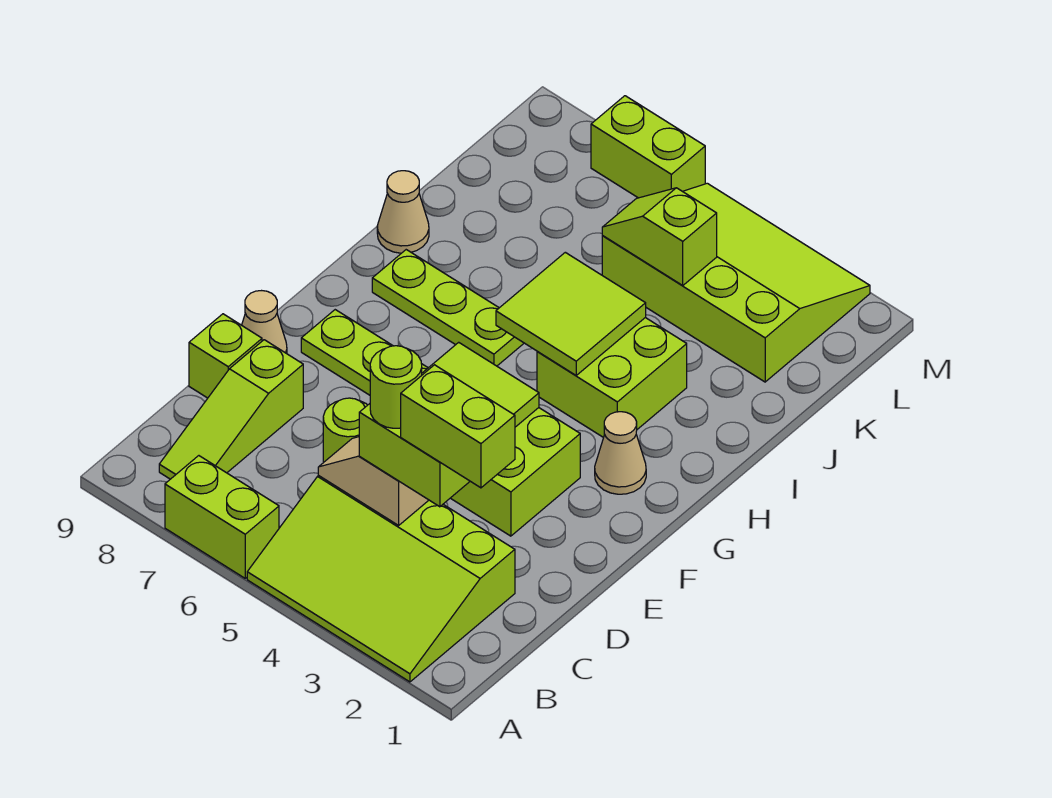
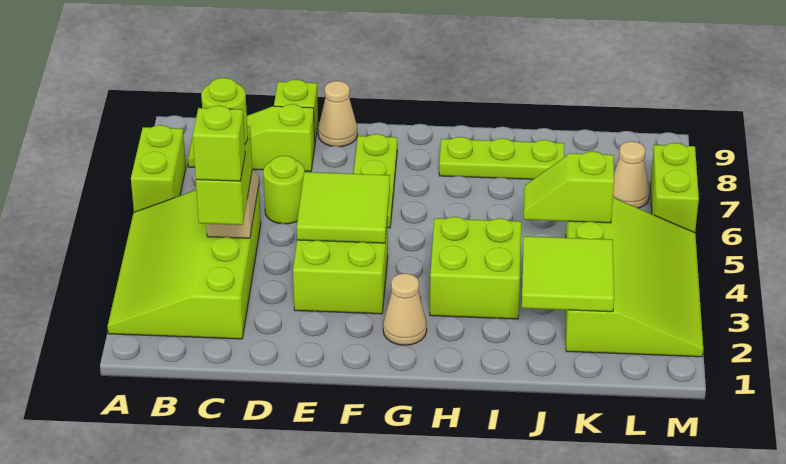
lime brick C2:C3 level 4 -> lime brick C3 level 4
lime tile H4:I5 level 2 -> lime tile J2:K3 level 2
lime plate H6:H8 level 1 -> lime plate H8:J8 level 1
tan cone I9 level 1 -> tan cone L7 level 1
lime slope K4:K5 level 2 top 4 -> lime slope J5:K5 level 2 top K

